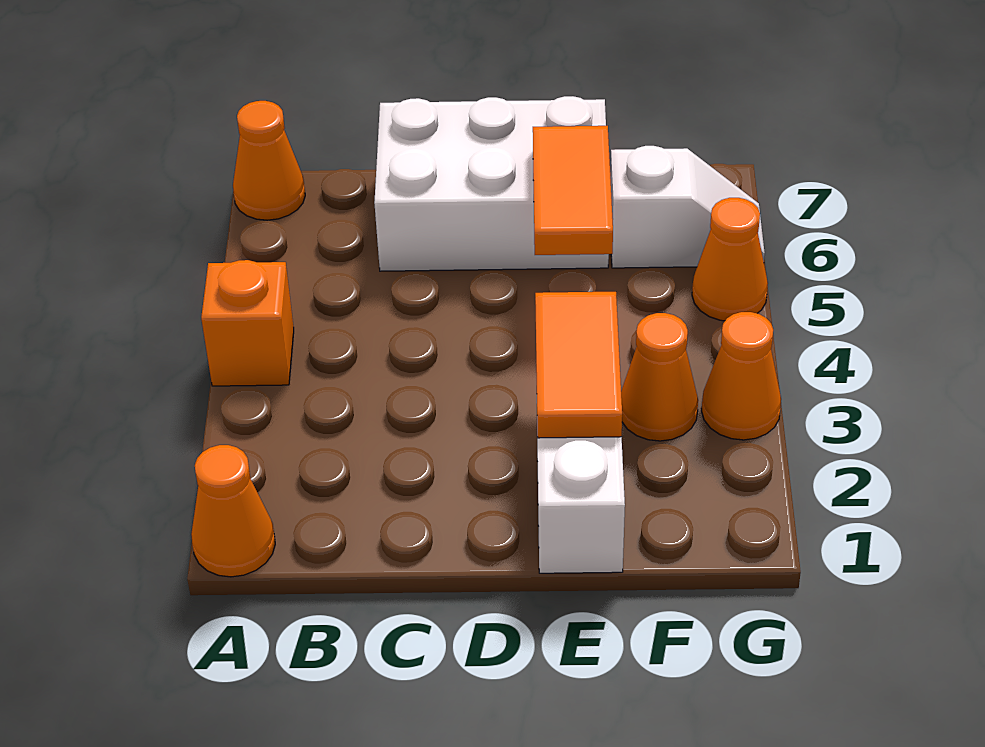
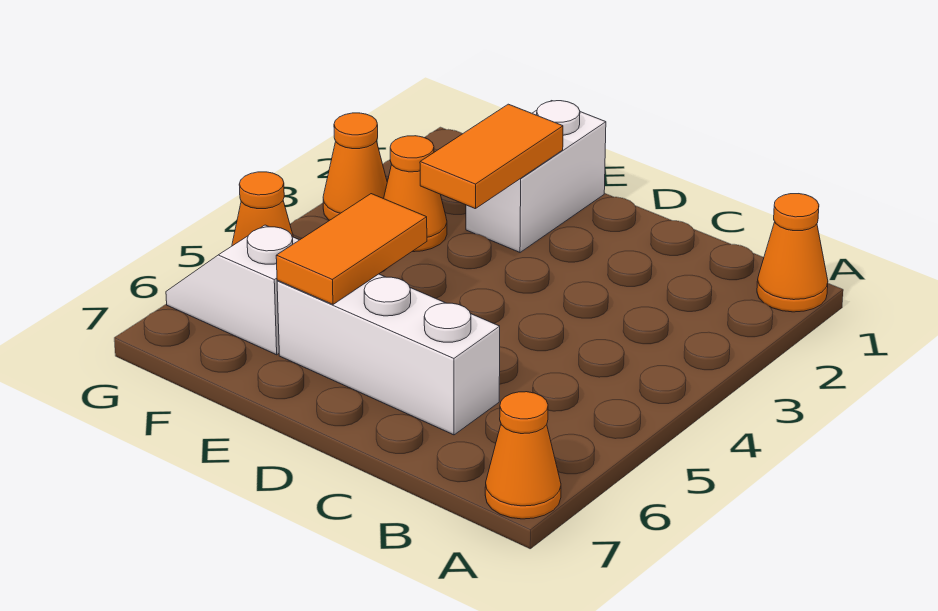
orange brick A4 level 1 -> none
white brick C6:E7 level 1 -> white brick C6:E6 level 1

